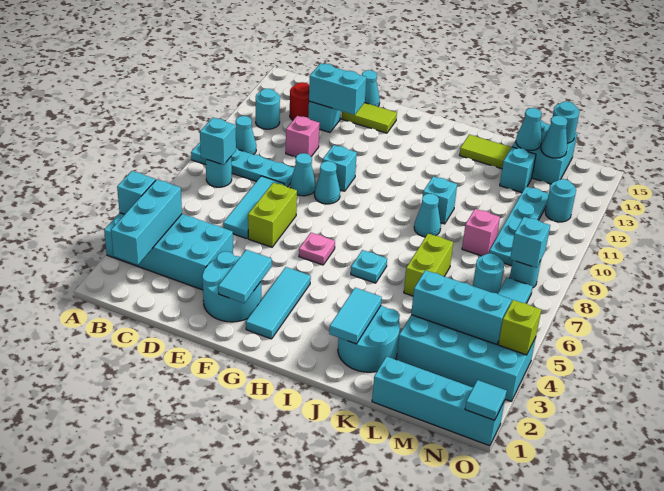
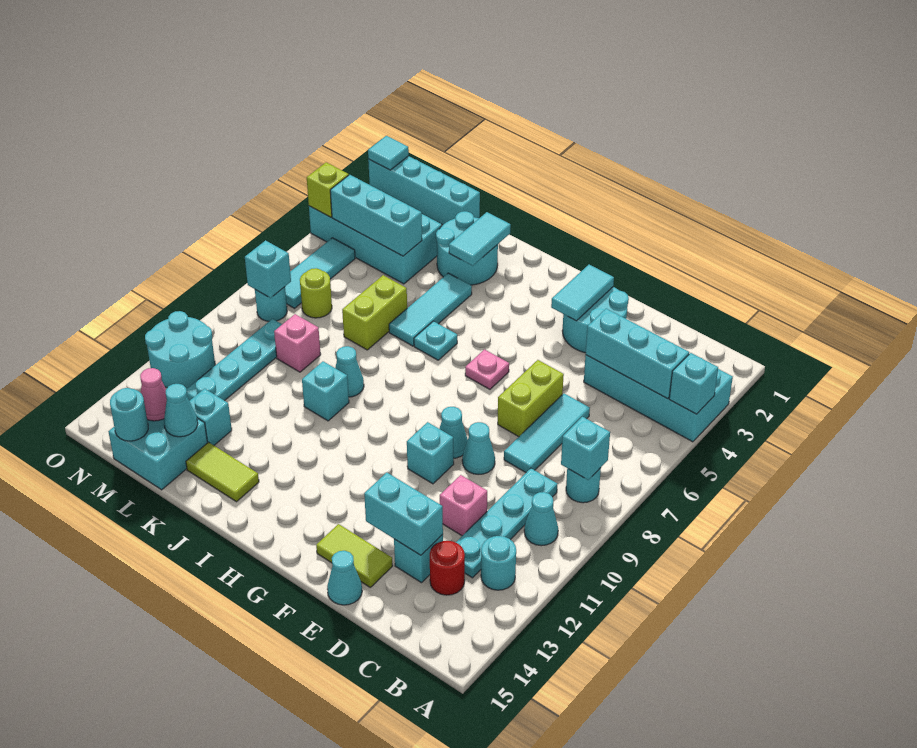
cyan plate A9:D9 level 1 -> cyan plate C9:C12 level 1
cyan brick B2:B4 level 2 -> cyan brick B4:D4 level 2
cyan tile G2:G4 level 1 -> cyan tile J4:J6 level 1
cyan round brick M7 level 1 -> lime round brick M7 level 1
cyan cone M14 level 2 -> pink cone M14 level 2
cyan round brick N12 level 1 -> cyan round brick N11:O12 level 1

